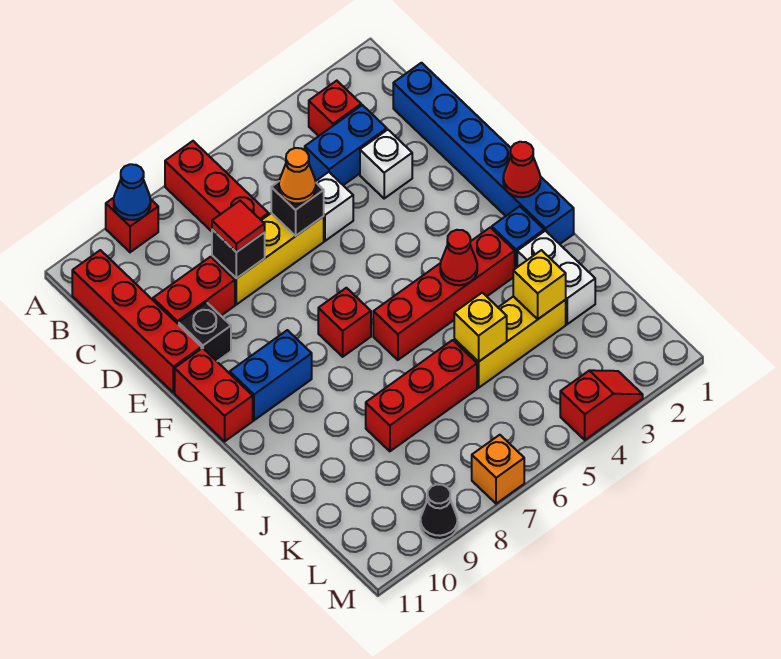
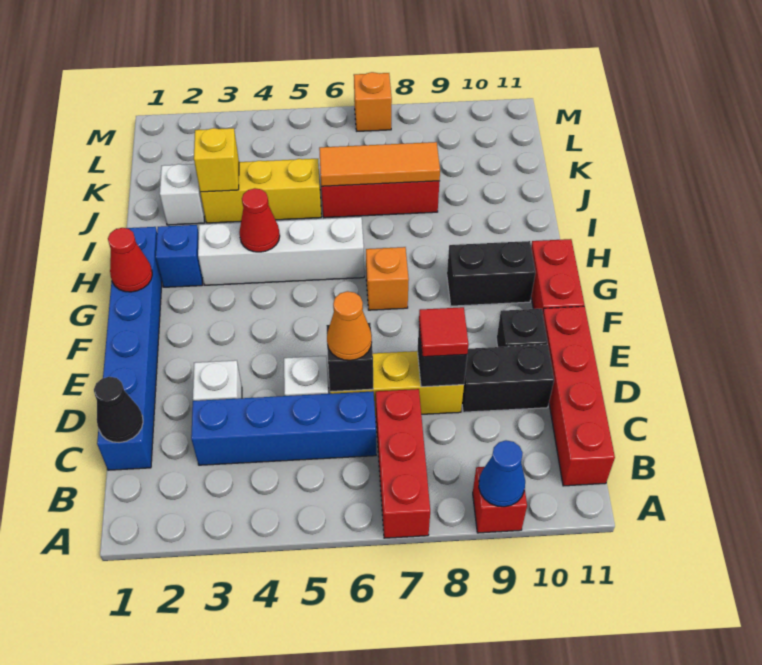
red brick B3 level 1 -> none
blue brick C3:C4 level 1 -> blue brick C3:C6 level 1
red brick D9:D10 level 1 -> black brick D9:D10 level 1
red brick G7 level 1 -> orange brick G7 level 1
blue brick G9:G10 level 1 -> black brick G9:G10 level 1
red brick H3:H6 level 1 -> white brick H3:H6 level 1
white brick I2:J2 level 1 -> white brick J2 level 1
yellow brick J5 level 2 -> none
none -> orange tile J6:J8 level 2
red slope M3:M4 level 1 top 4 -> none
black cone M9 level 1 -> black cone C1 level 2

